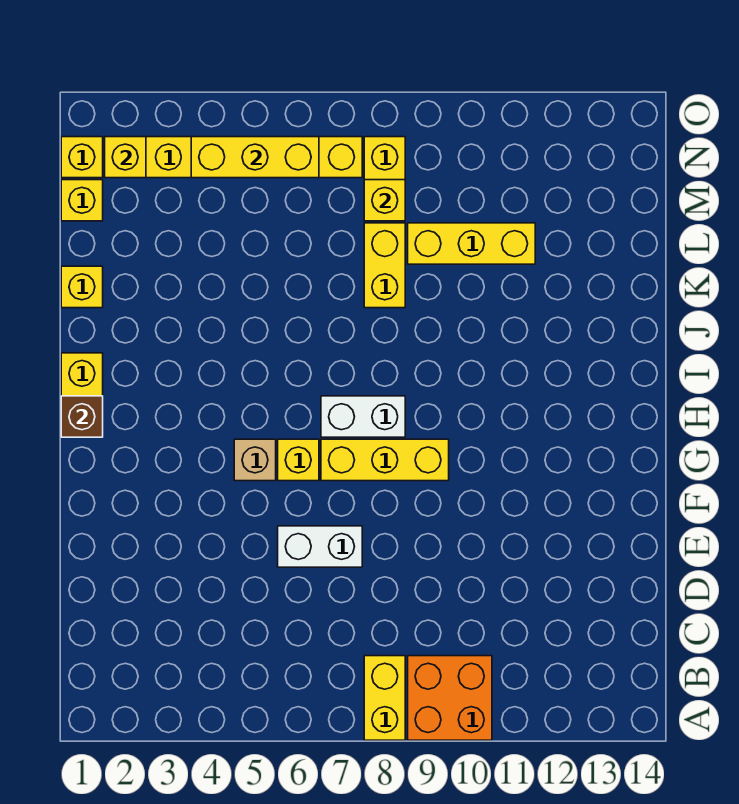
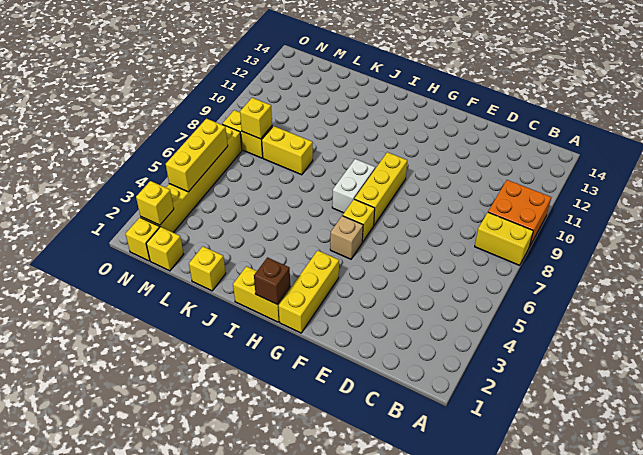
white brick E6:E7 level 1 -> none
yellow brick L9:L11 level 1 -> yellow brick G1:G3 level 1

